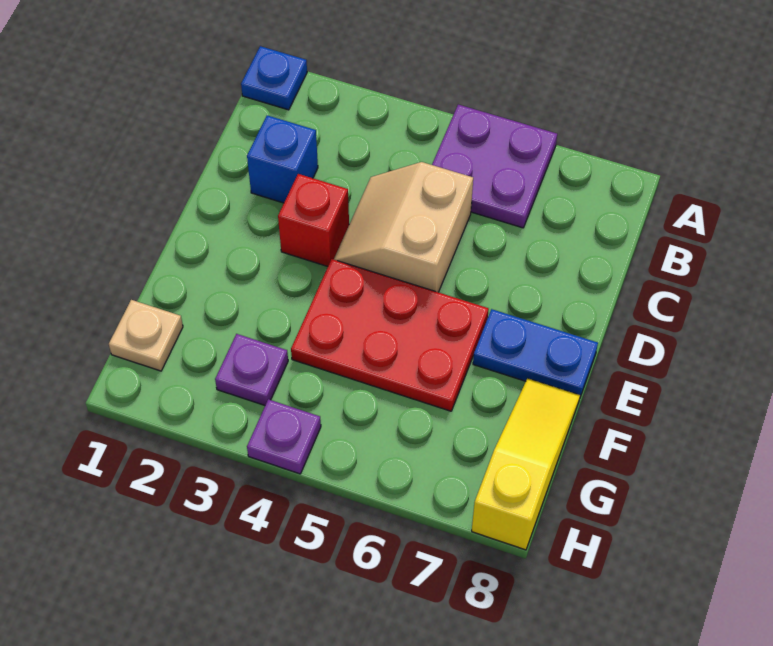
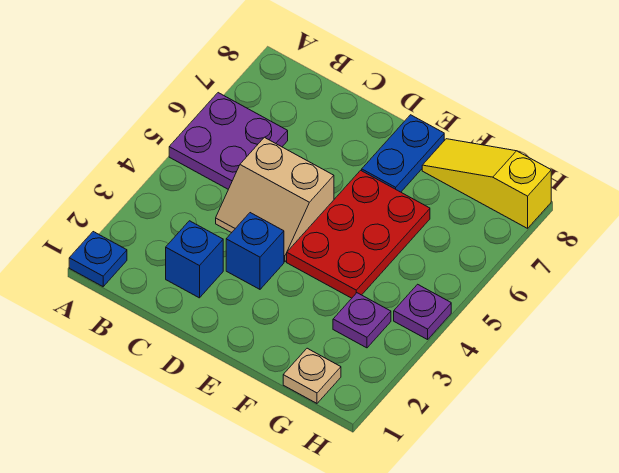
red brick D3 level 1 -> blue brick D3 level 1

